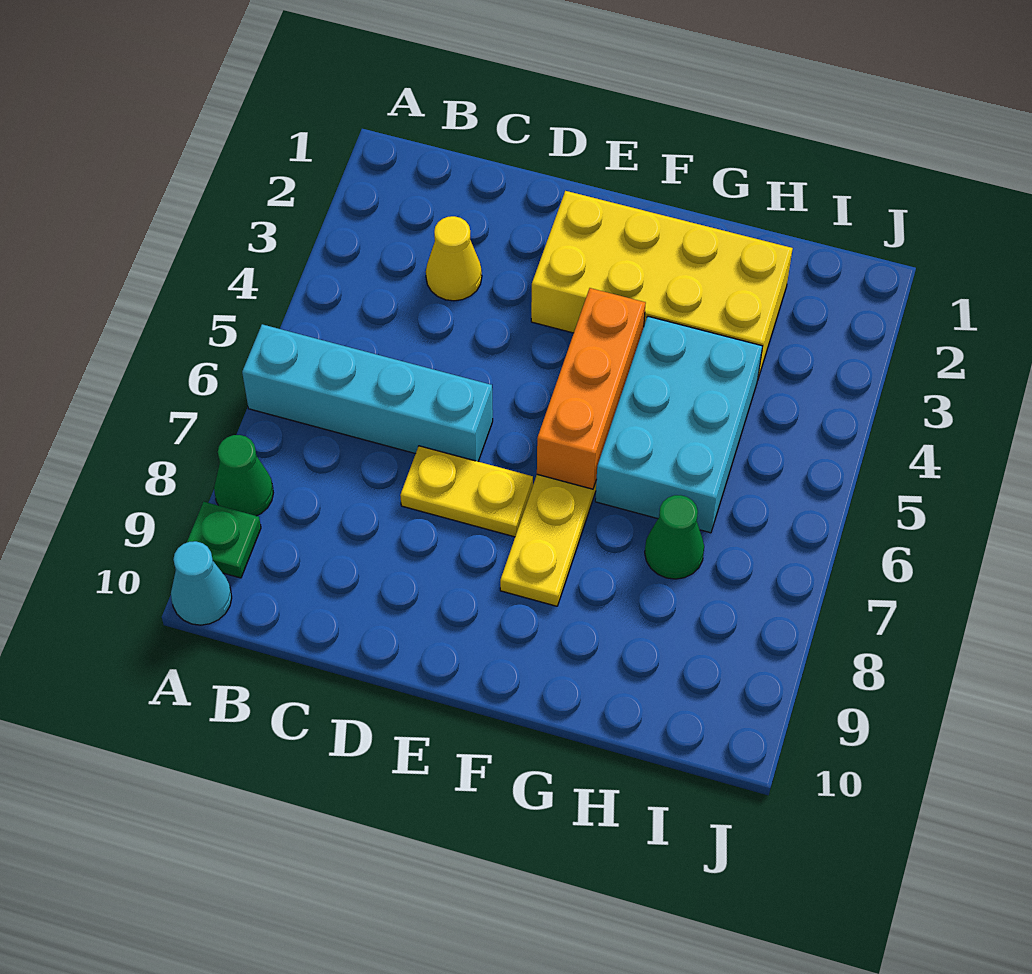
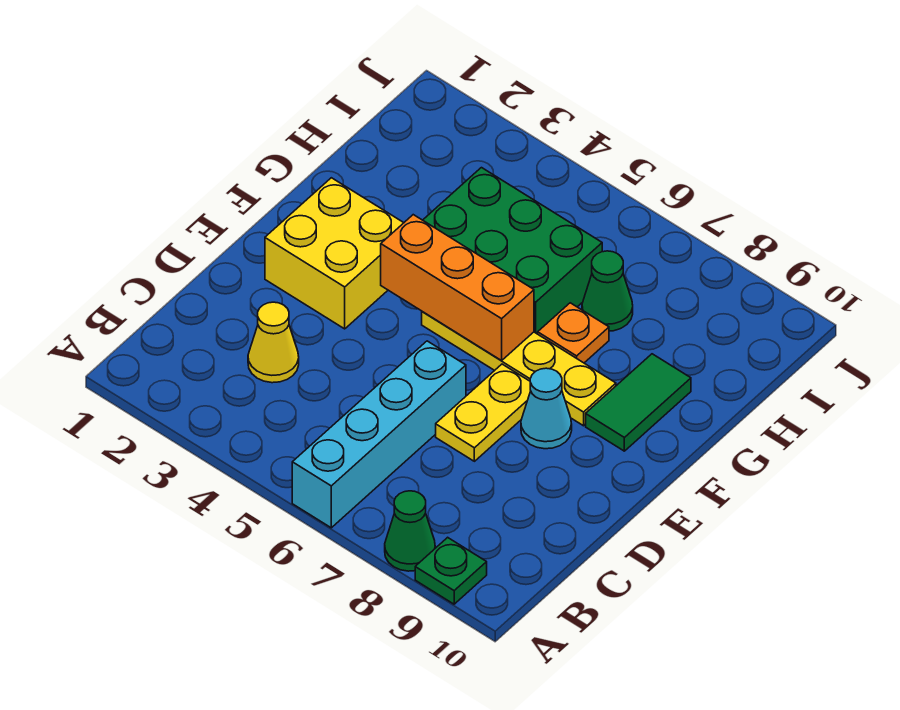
cyan cone A10 level 1 -> cyan cone E8 level 1
yellow brick E2:H3 level 1 -> yellow brick E2:F3 level 1
none -> green tile F9:G9 level 1
cyan brick G4:H6 level 1 -> green brick G4:H6 level 1
none -> orange plate G7 level 1

